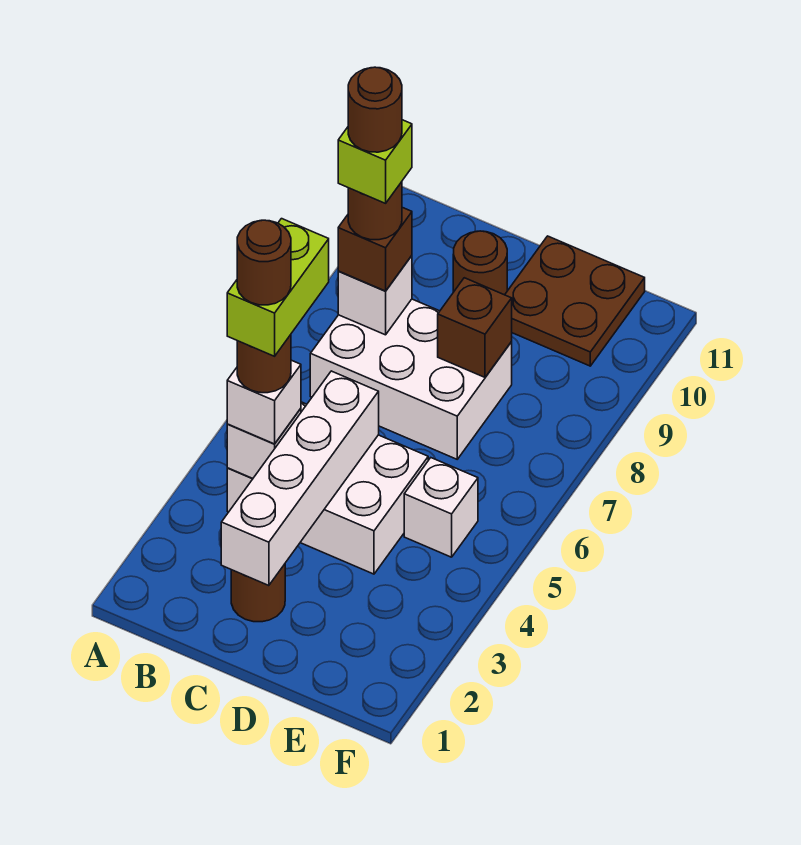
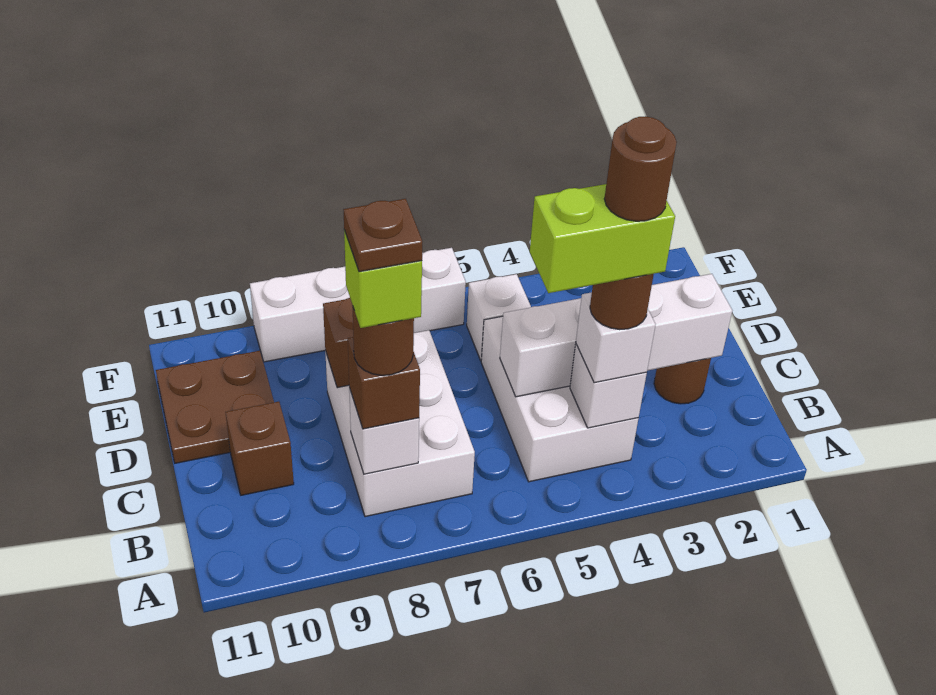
brown round brick B8 level 6 -> brown plate B8 level 6
brown round brick C10 level 1 -> brown brick C10 level 1
none -> white brick F6:F9 level 1

